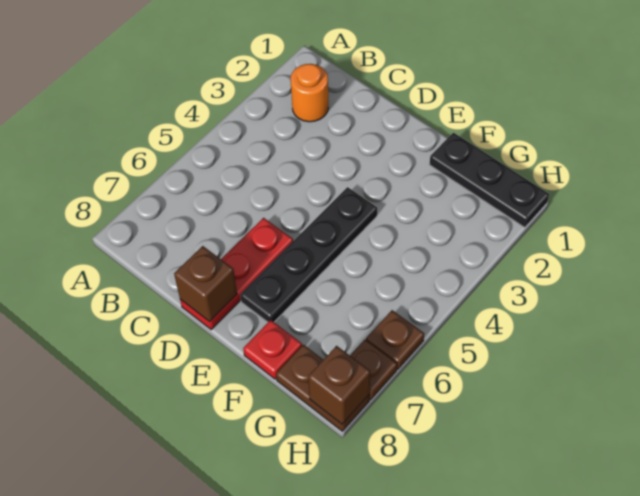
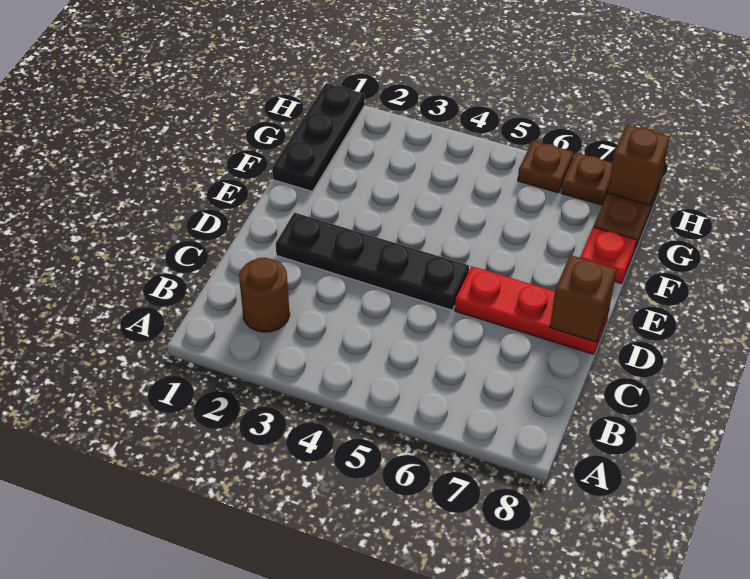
orange round brick B2 level 1 -> brown round brick B2 level 1
black plate E4:E7 level 1 -> black plate D2:D5 level 1

